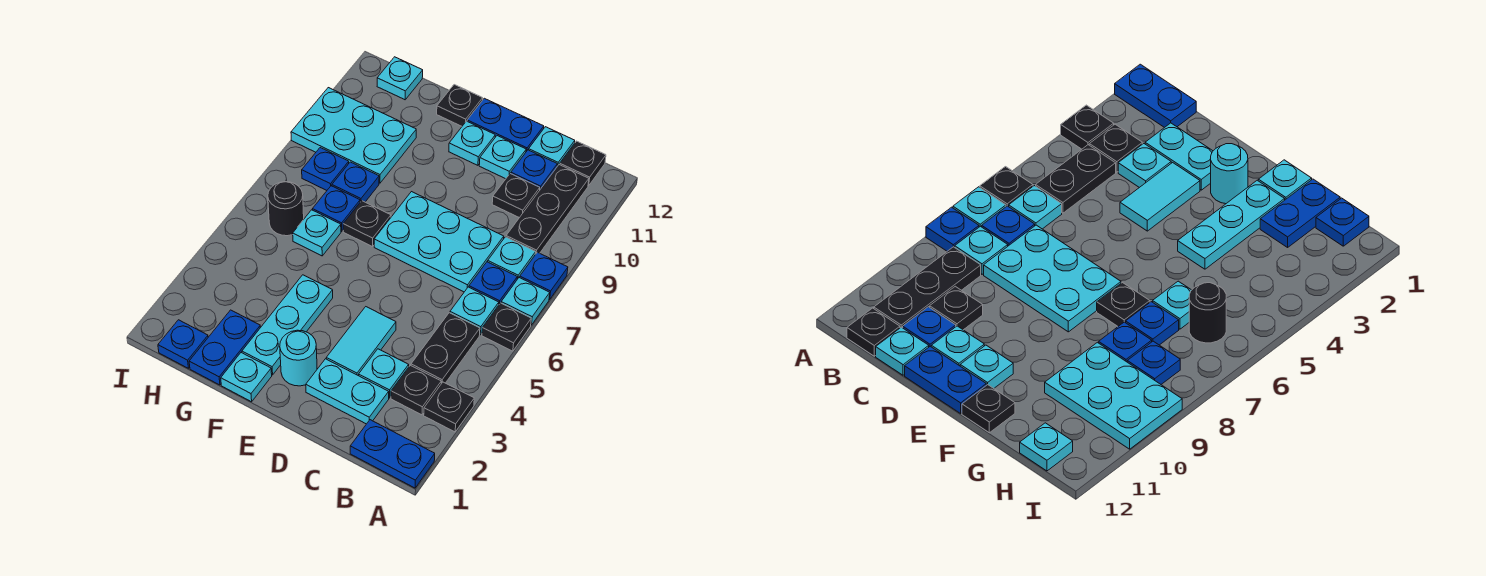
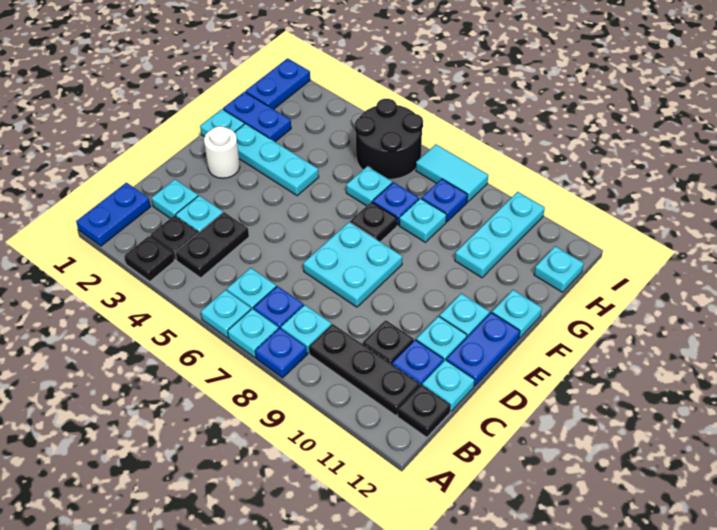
black plate A6 level 1 -> cyan plate A6 level 1
black plate B4:B5 level 1 -> black plate B4:C4 level 1
cyan plate C2:D2 level 1 -> cyan plate C2 level 1
cyan plate C7:E8 level 1 -> cyan plate D7:E8 level 1
cyan tile D3:D4 level 1 -> cyan tile I7:I8 level 1
cyan round brick E2 level 1 -> white round brick E2 level 1
black plate F12 level 1 -> cyan plate F12 level 1
blue plate G8 level 1 -> cyan plate G8 level 1
cyan plate G9:I10 level 1 -> cyan plate G10:I10 level 1
blue plate H1 level 1 -> blue plate H1:I1 level 1
black round brick H6 level 1 -> black round brick H5:I6 level 1

